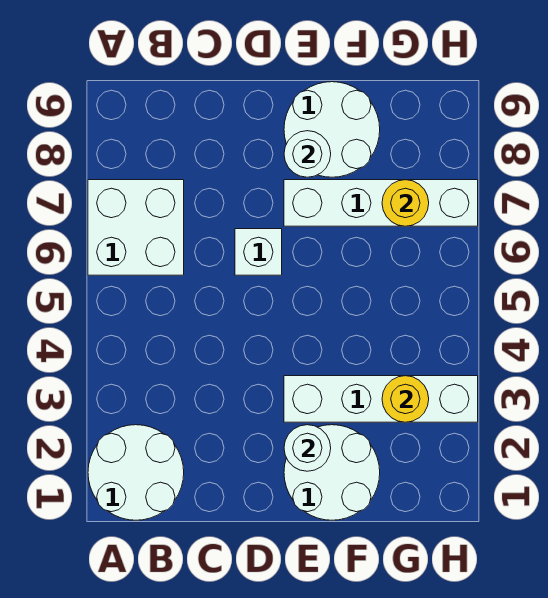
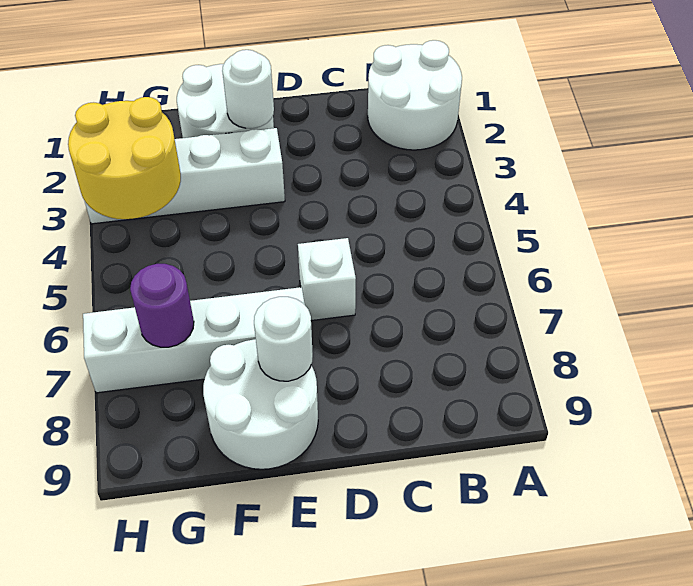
white brick A6:B7 level 1 -> none
yellow round brick G3 level 2 -> yellow round brick G3:H4 level 2
yellow round brick G7 level 2 -> purple round brick G7 level 2

